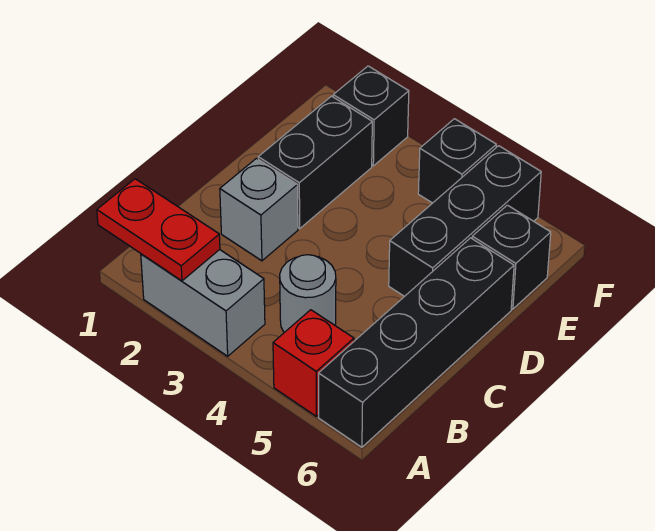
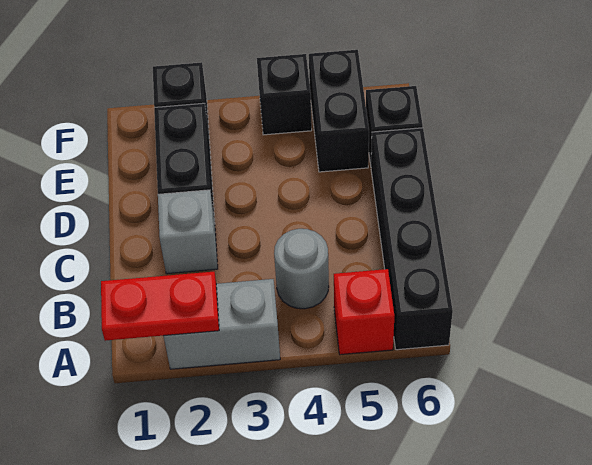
black brick D5:F5 level 1 -> black brick E5:F5 level 1

